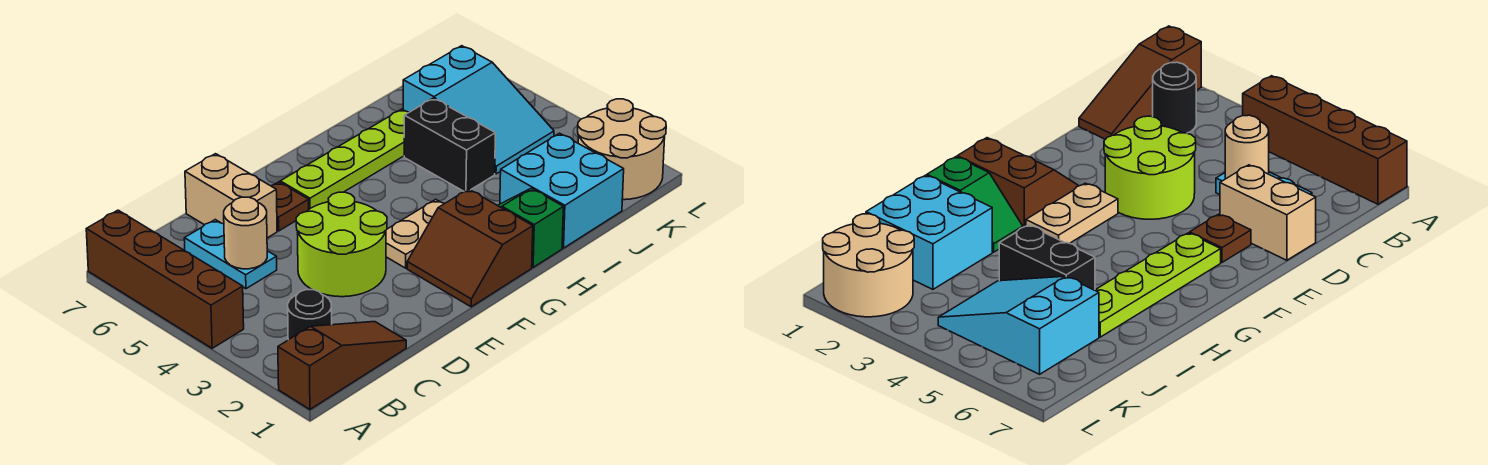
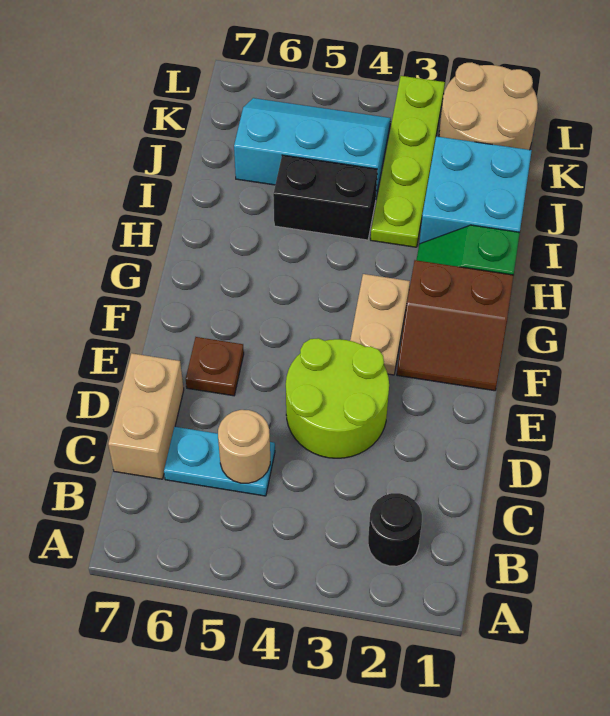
brown slope A1:C1 level 1 top A -> none
brown brick A4:A7 level 1 -> none
tan brick D6:D7 level 1 -> tan brick C7:D7 level 1
lime plate F6:I6 level 1 -> lime plate I3:L3 level 1
cyan slope J4:K6 level 1 top 6 -> cyan slope J4:K6 level 1 top J

